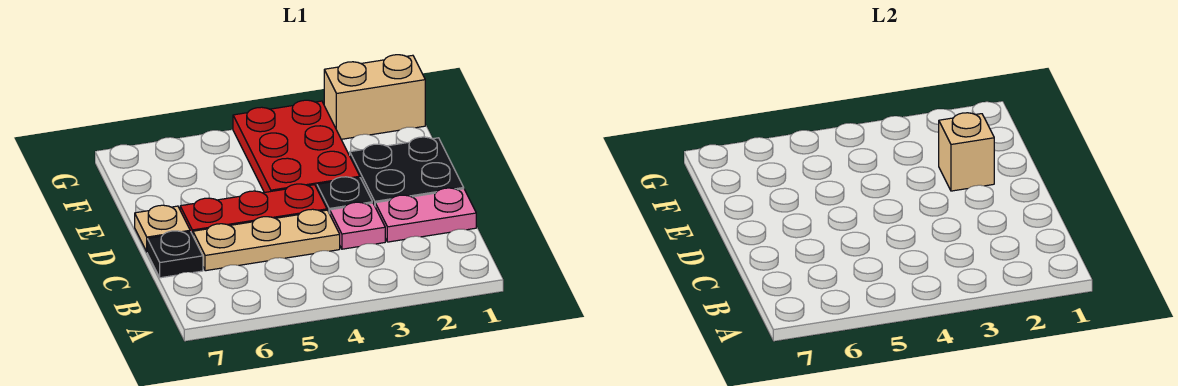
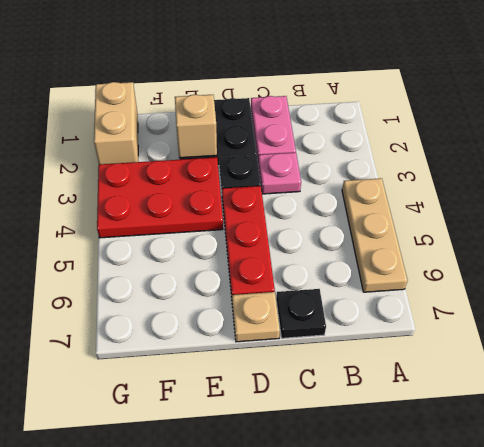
tan plate C4:C6 level 1 -> tan plate A4:A6 level 1

